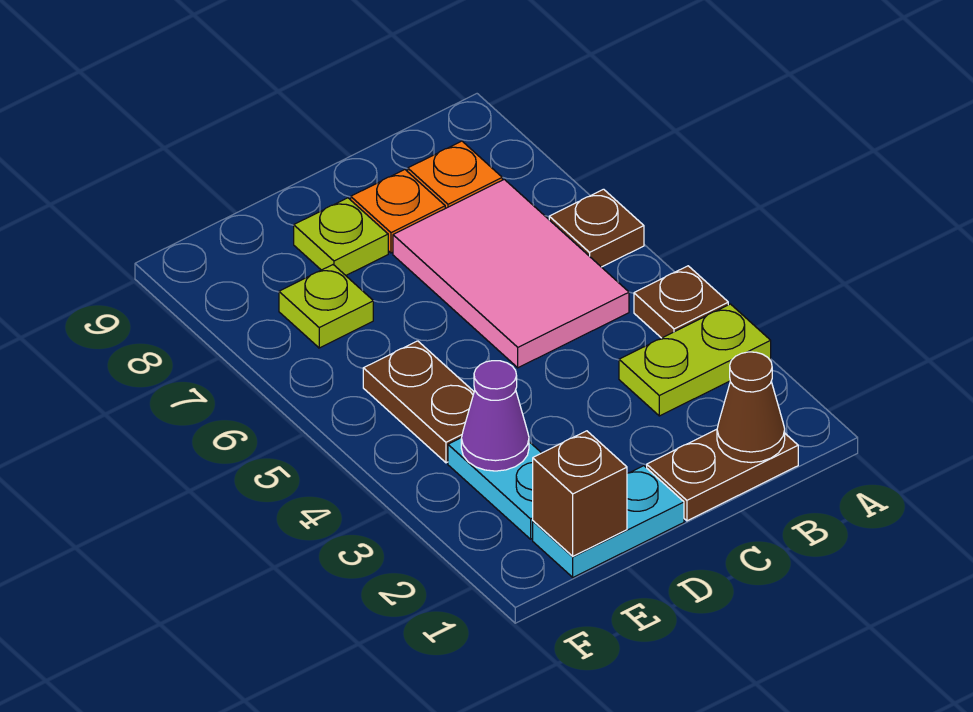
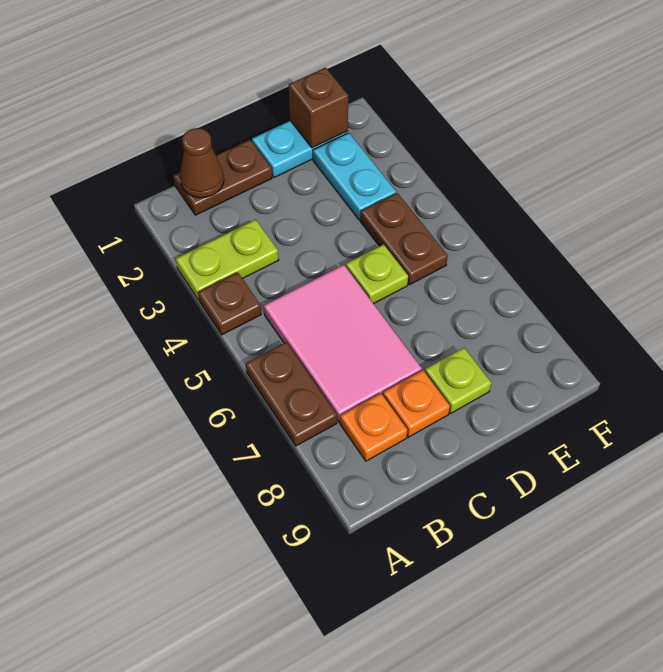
brown plate A6 level 1 -> brown plate A6:A7 level 1
purple cone E3 level 2 -> none
lime plate E7 level 1 -> lime plate D5 level 1

